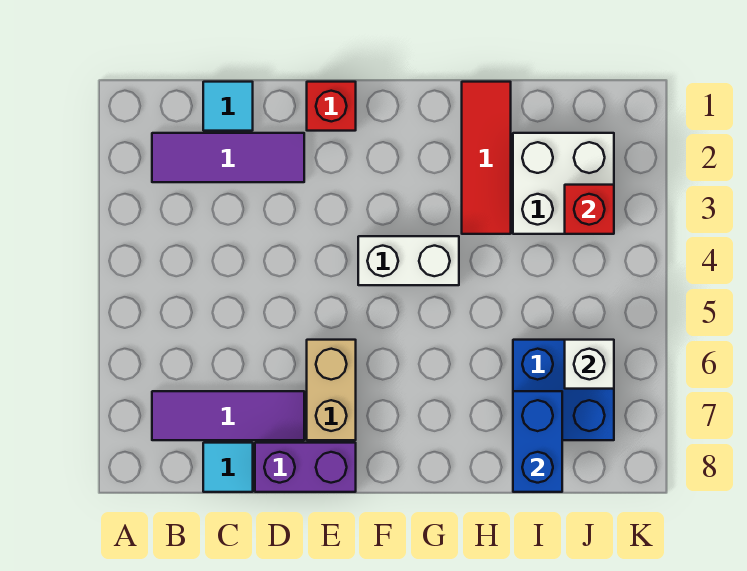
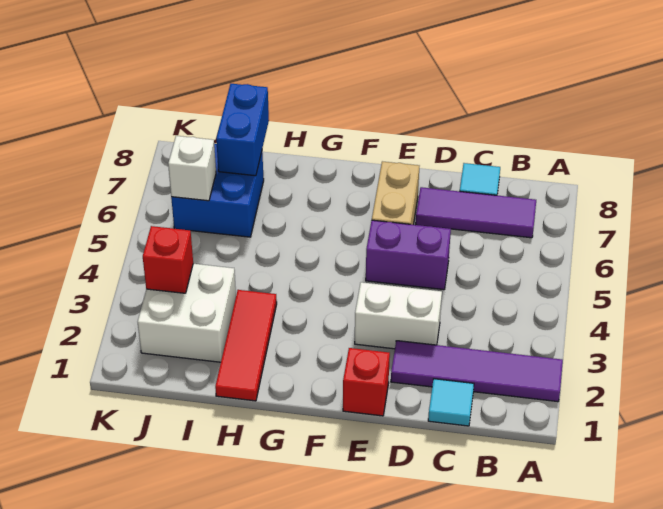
purple tile B2:D2 level 1 -> purple tile A2:D2 level 1
purple brick D8:E8 level 1 -> purple brick D5:E5 level 1
white brick F4:G4 level 1 -> white brick D3:E3 level 1

